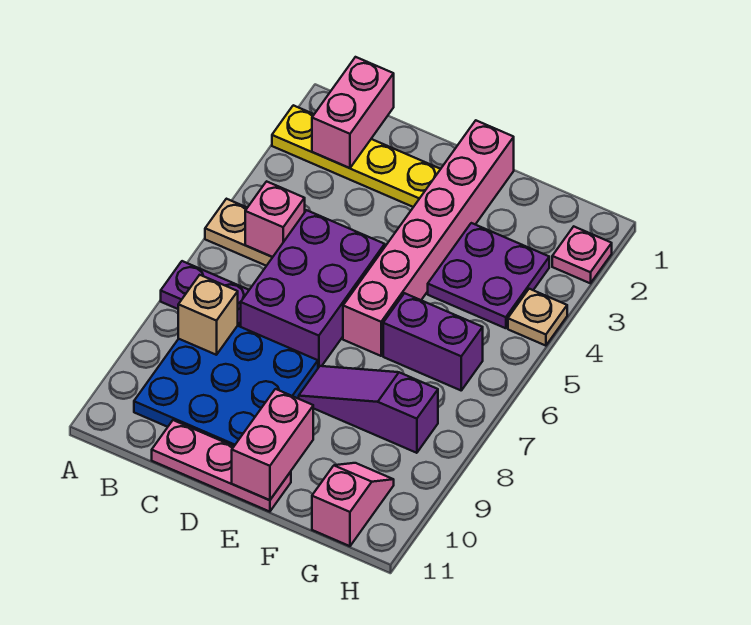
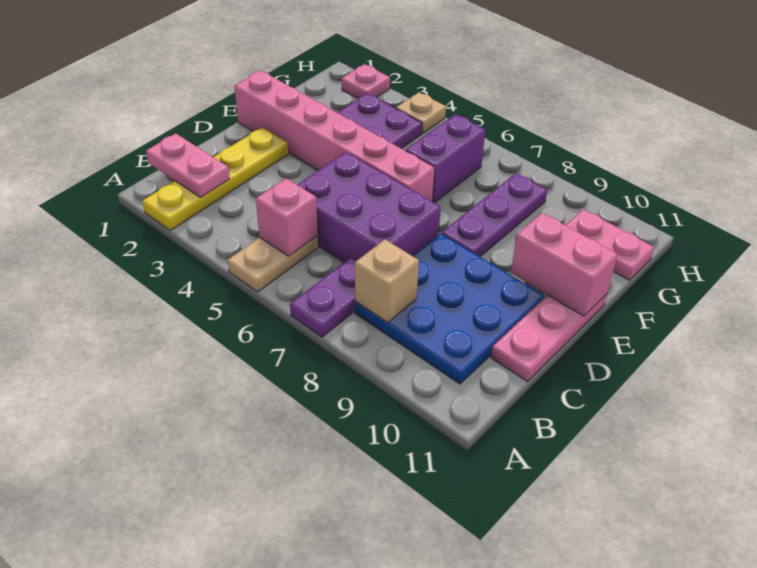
pink brick B1:B2 level 2 -> pink plate B1:B2 level 2
purple slope E8:G8 level 1 top G -> purple plate E8:G8 level 1
pink slope G10:G11 level 1 top 11 -> pink plate G10:G11 level 1

